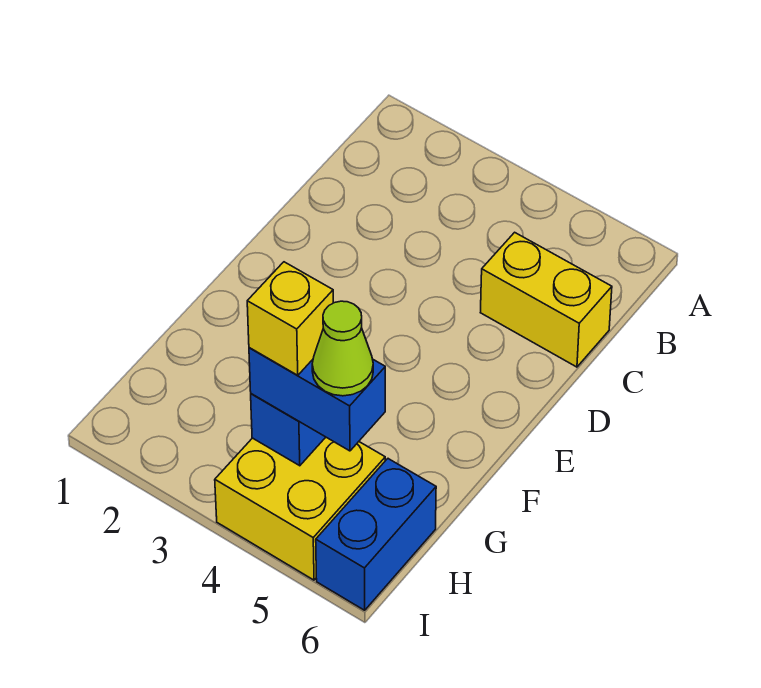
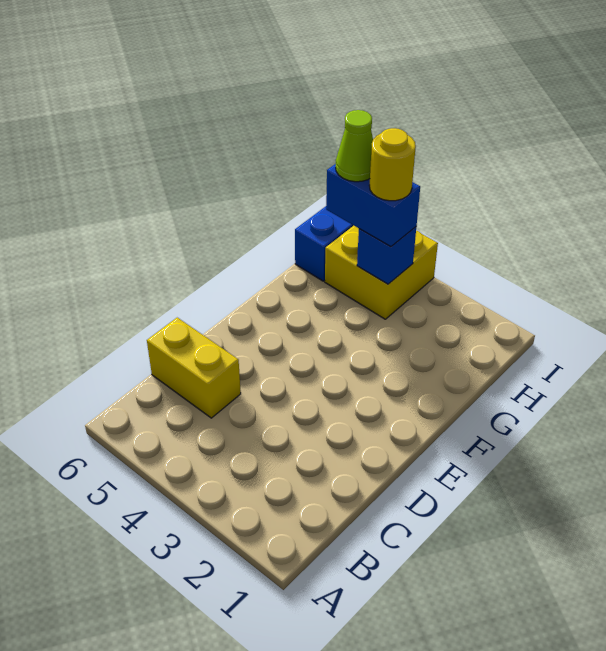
yellow brick H4 level 4 -> yellow round brick H4 level 4

